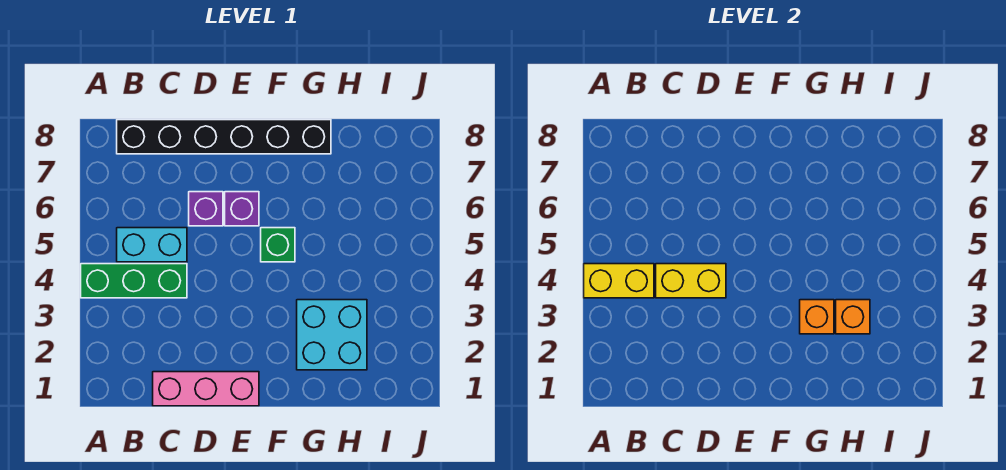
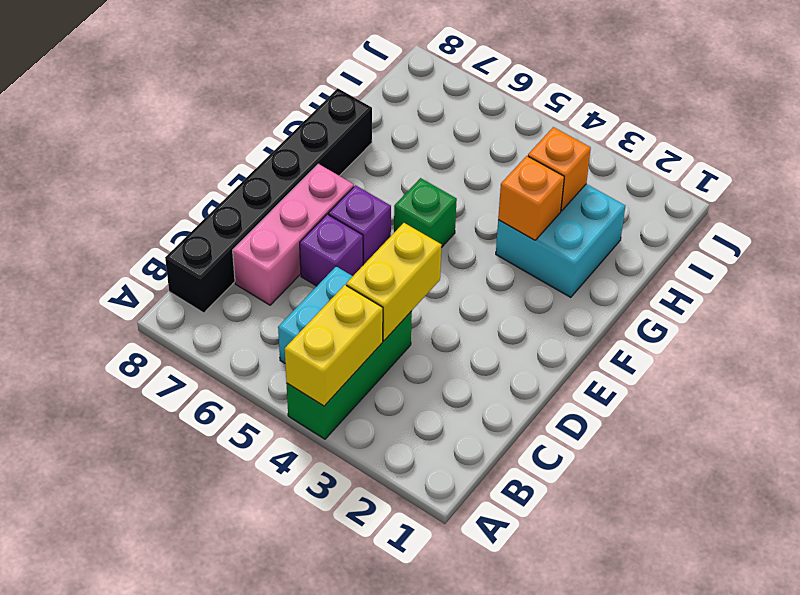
pink brick C1:E1 level 1 -> pink brick C7:E7 level 1

